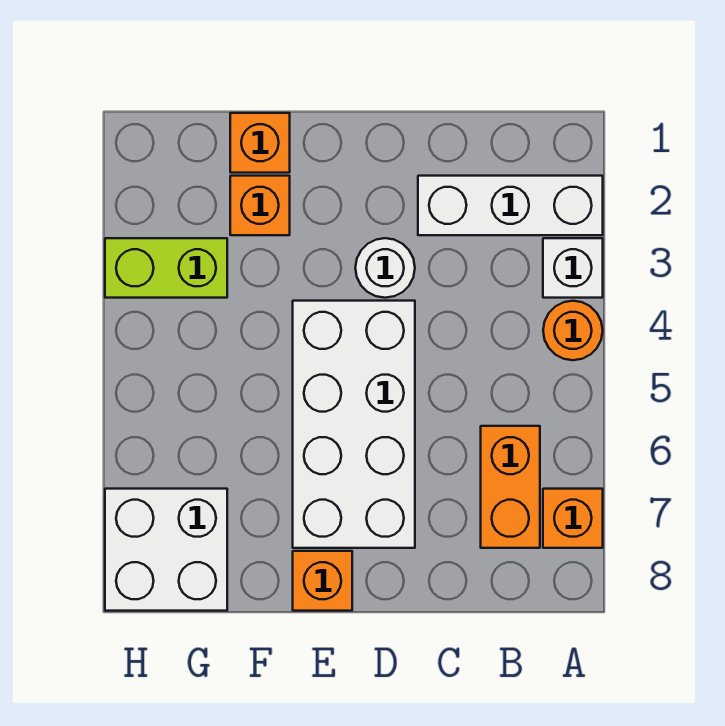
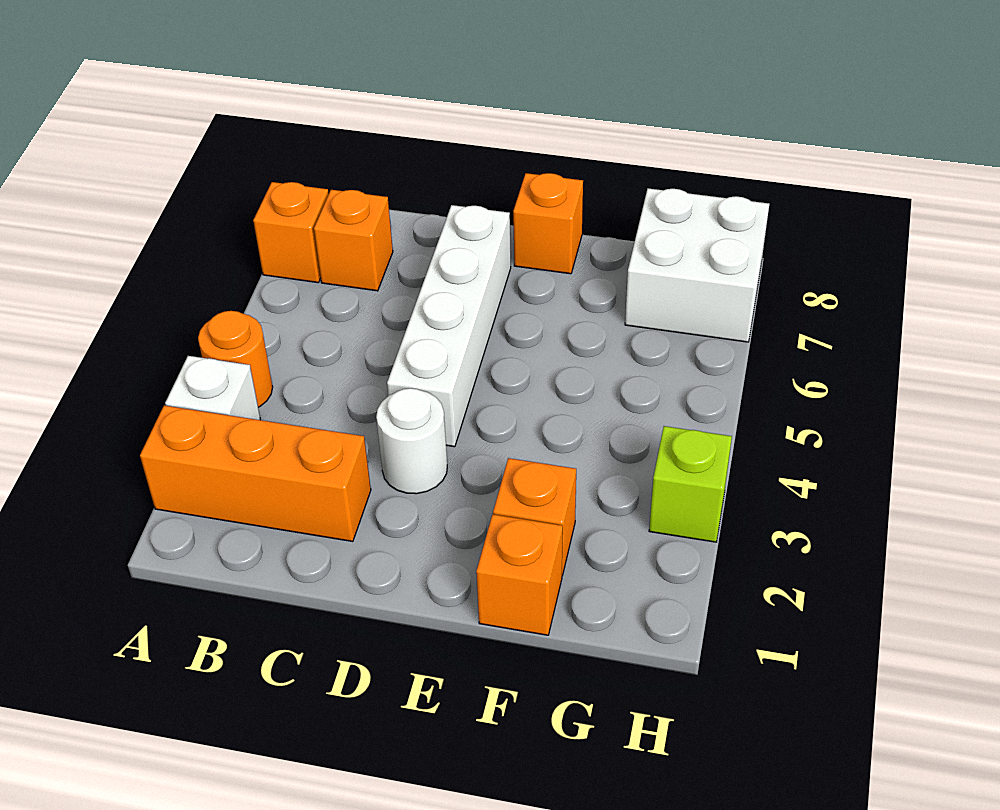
white brick A2:C2 level 1 -> orange brick A2:C2 level 1
orange brick B6:B7 level 1 -> orange brick B7 level 1
white brick D4:E7 level 1 -> white brick D4:D7 level 1
lime brick G3:H3 level 1 -> lime brick H3 level 1

